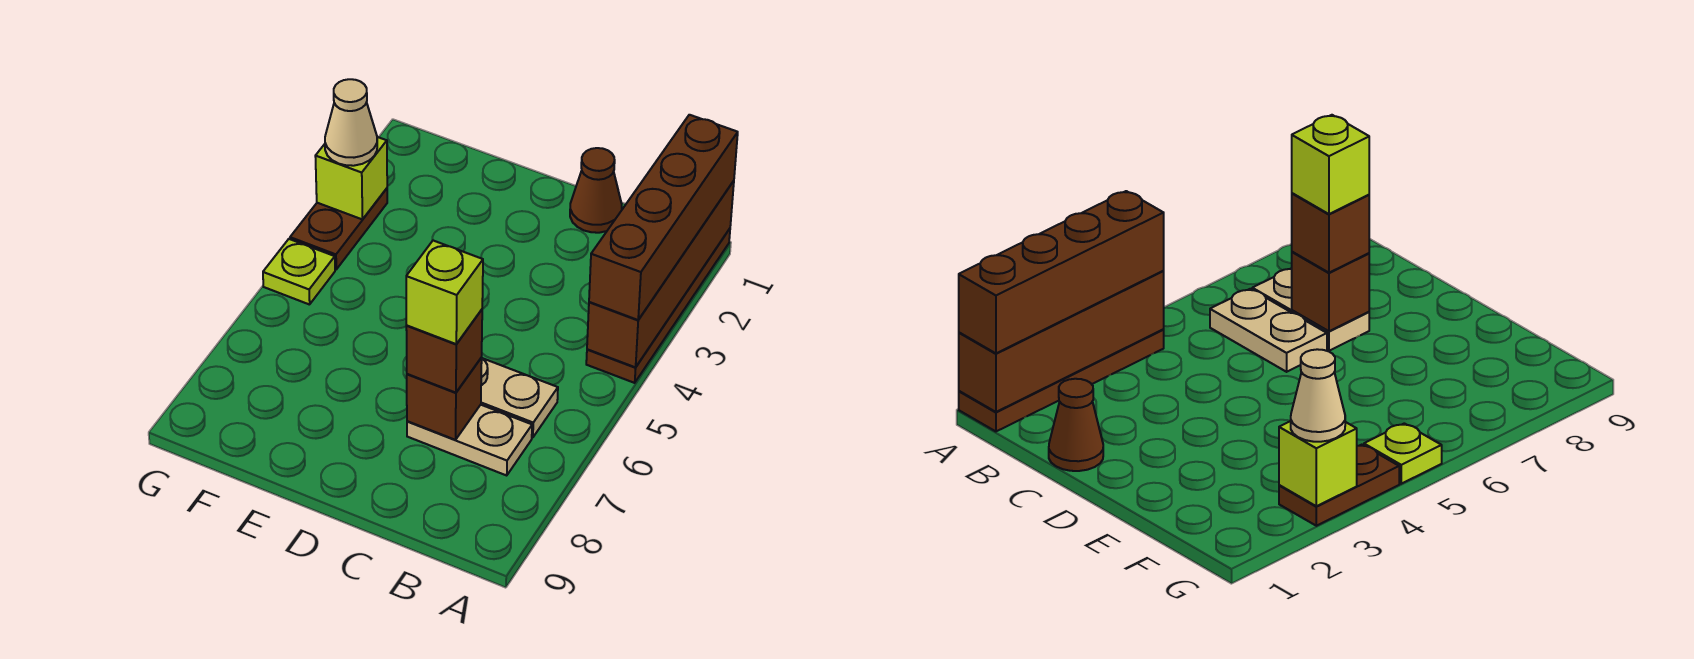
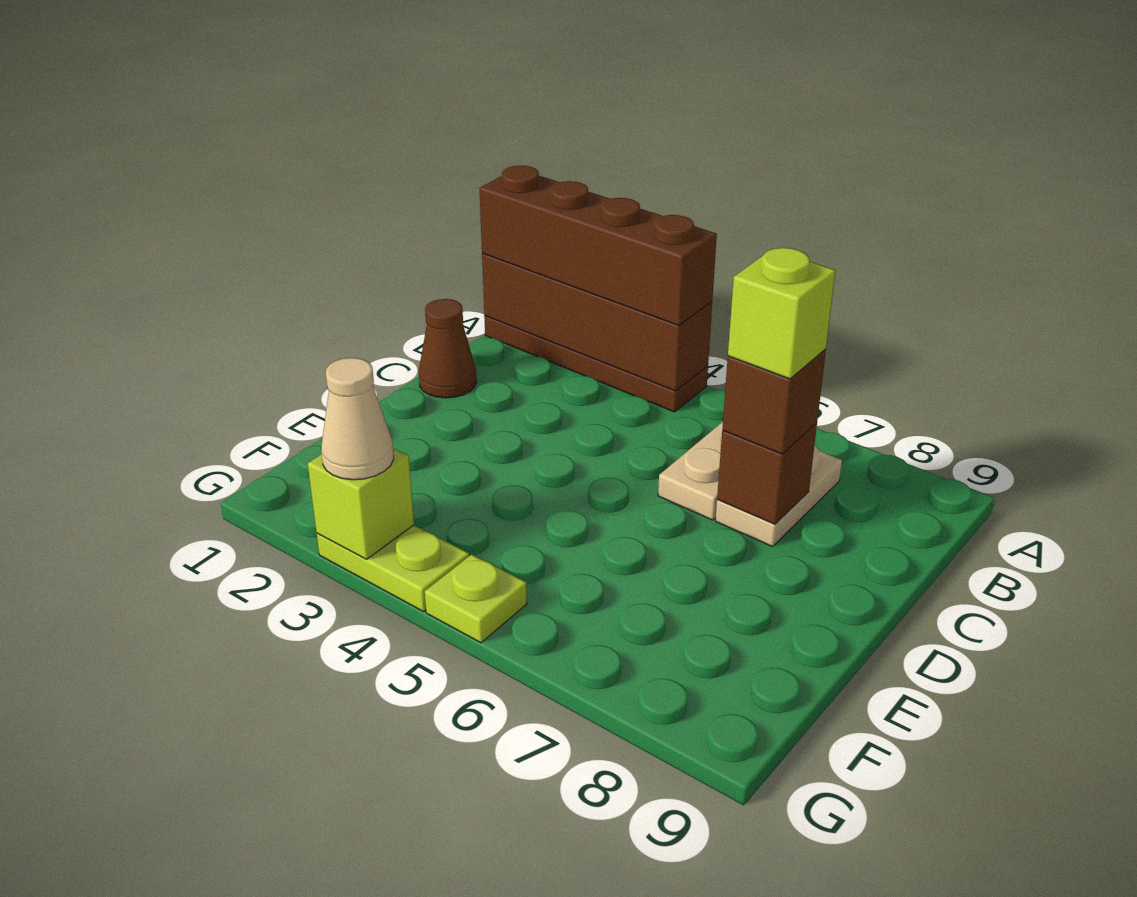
brown plate G3:G4 level 1 -> lime plate G3:G4 level 1

